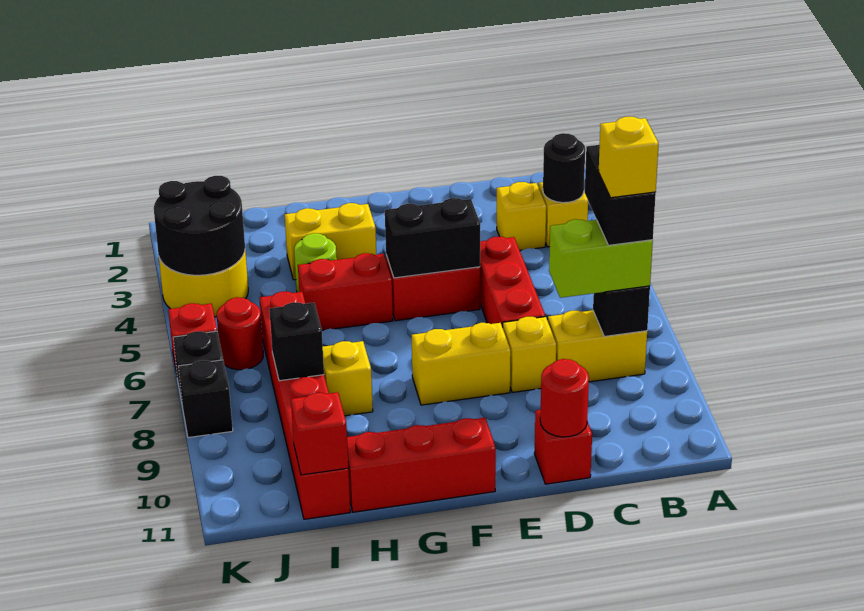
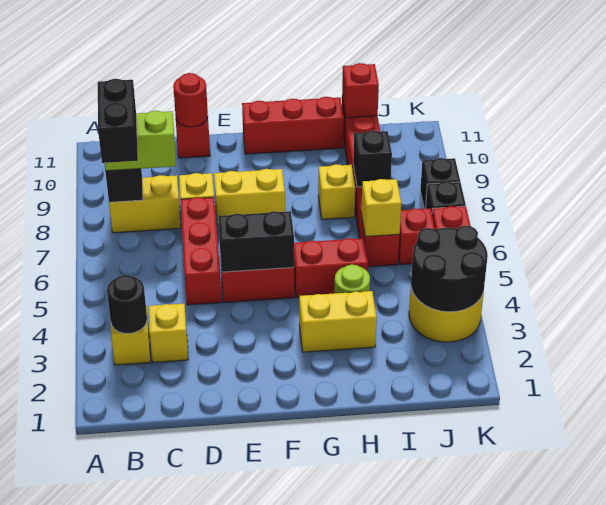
yellow brick B8 level 5 -> yellow brick I6 level 2
red round brick J6 level 1 -> red brick J6 level 1

